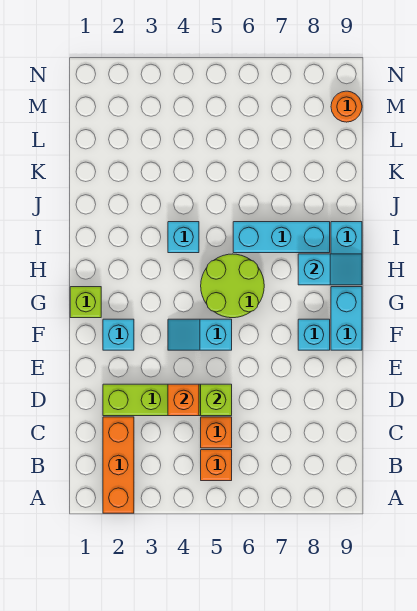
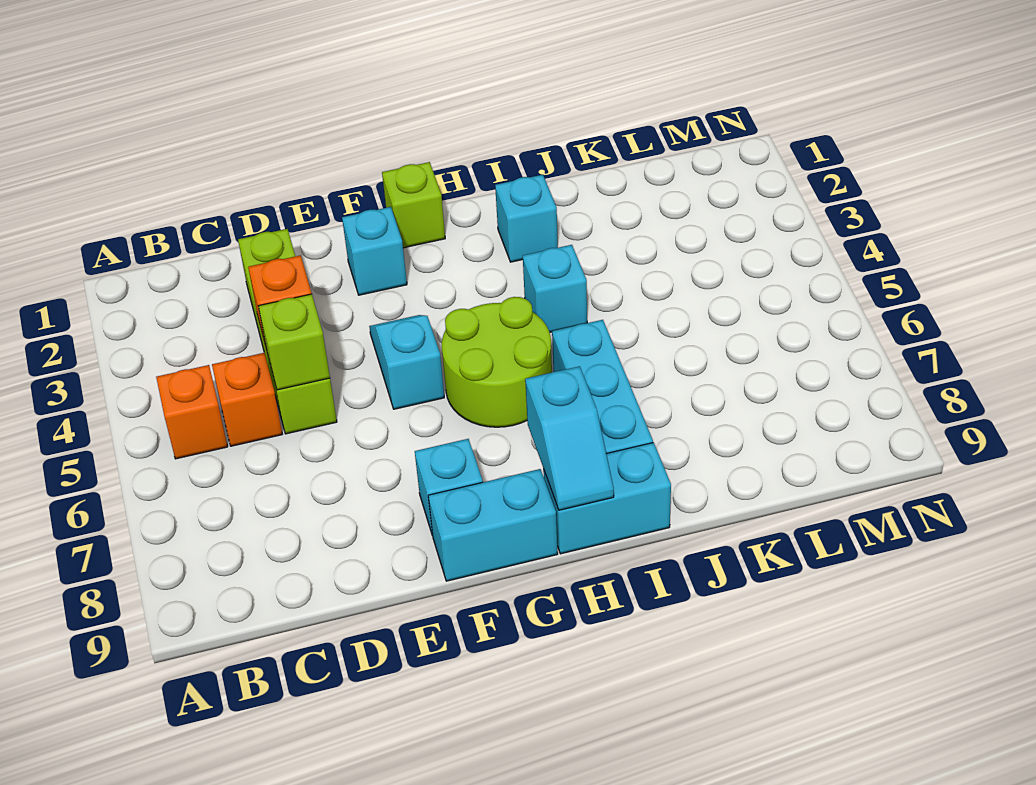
orange brick A2:C2 level 1 -> none
none -> cyan brick I2 level 1
orange round brick M9 level 1 -> none

